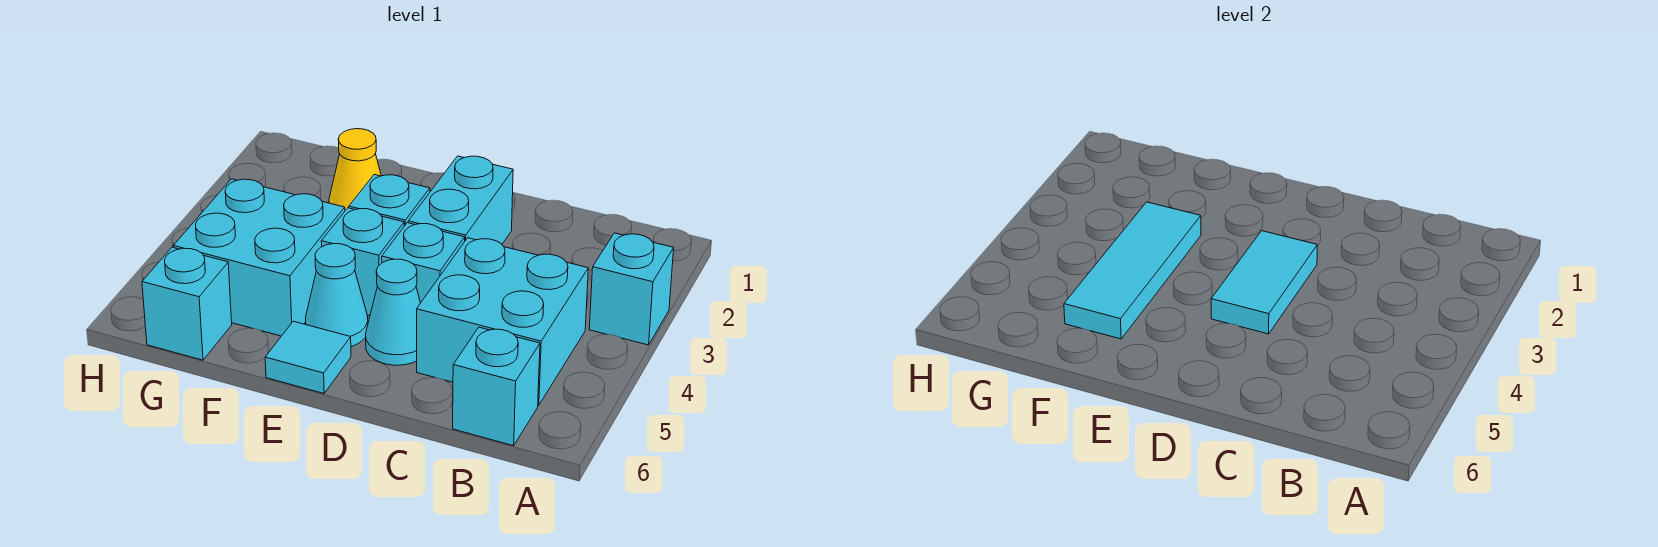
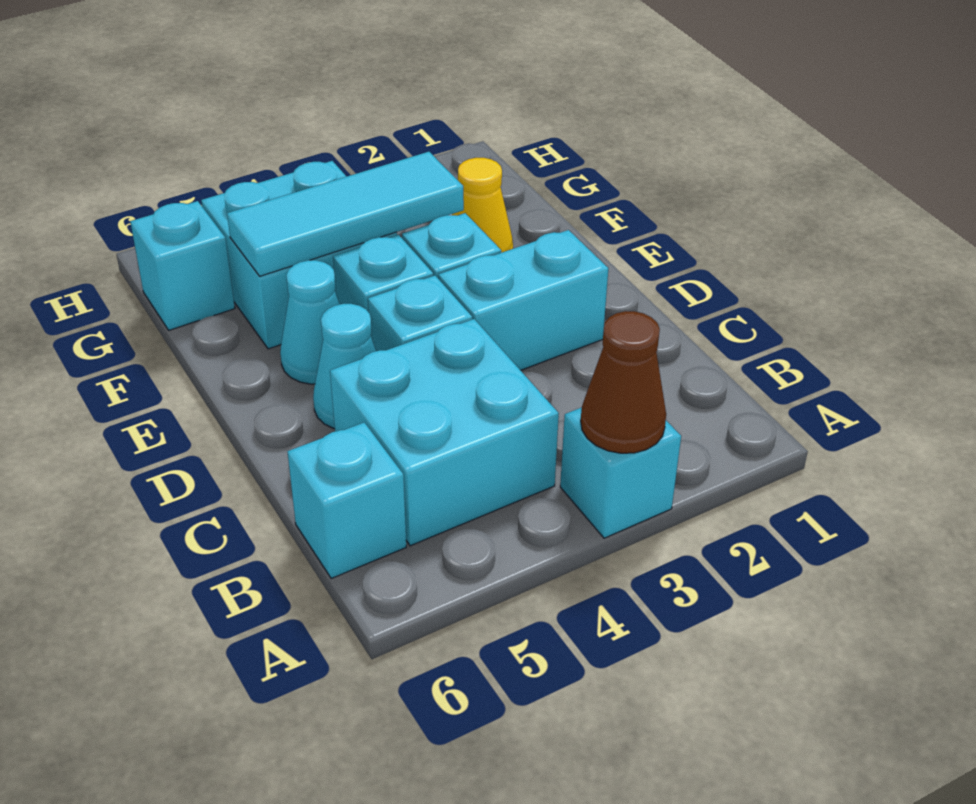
none -> brown cone A3 level 2
cyan tile D3:D4 level 2 -> none
cyan tile E6 level 1 -> none

